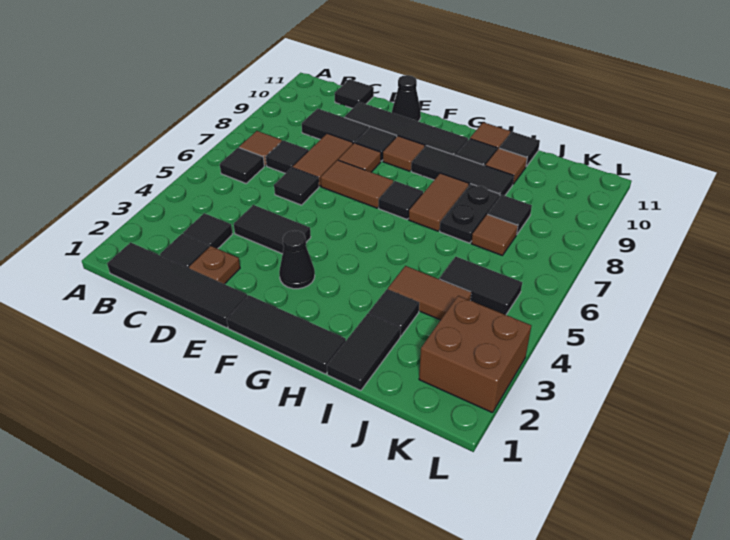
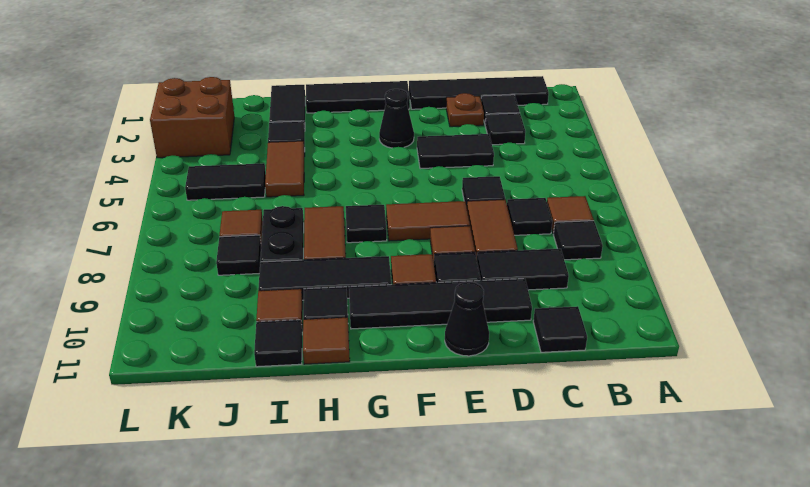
black tile B6 level 1 -> black tile B8 level 1
brown tile I4:J4 level 1 -> brown tile I4:I5 level 1

